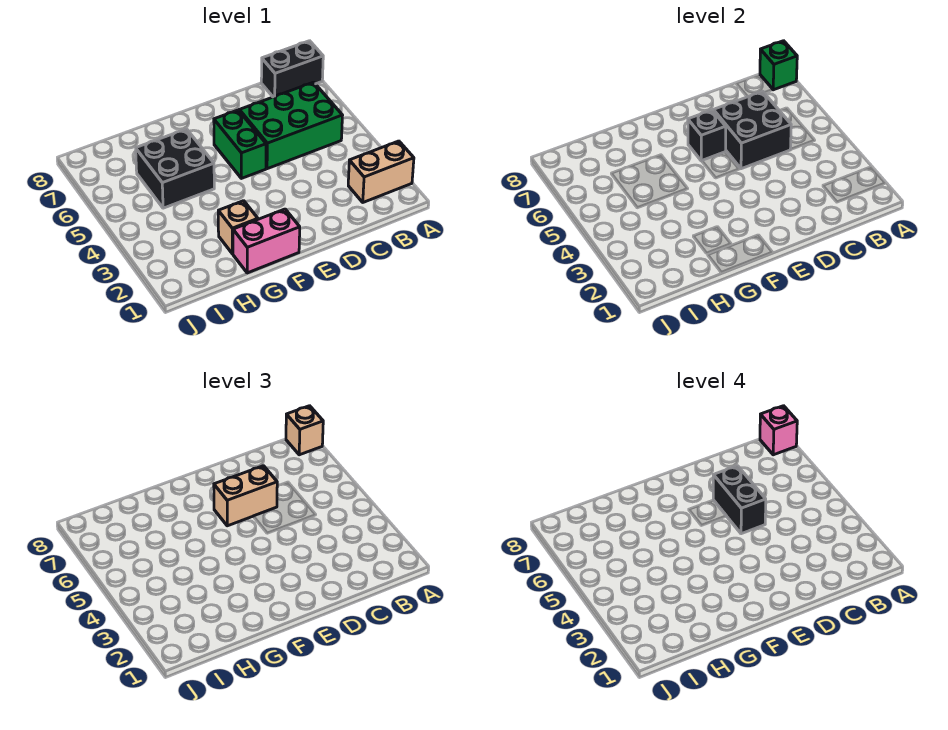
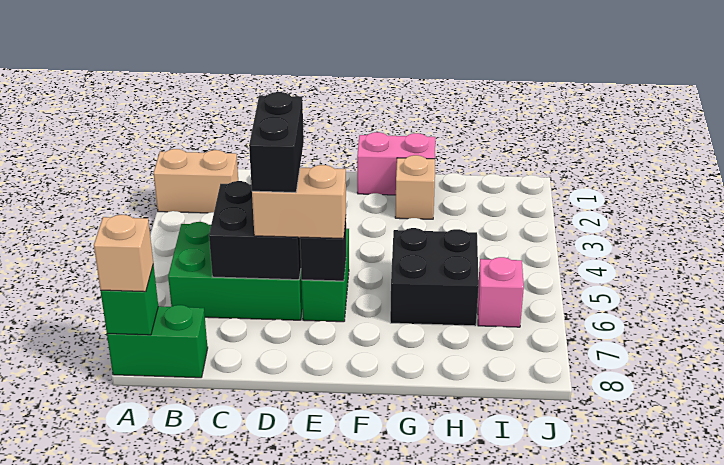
black brick A8:B8 level 1 -> green brick A8:B8 level 1
pink brick A8 level 4 -> pink brick I6 level 1

